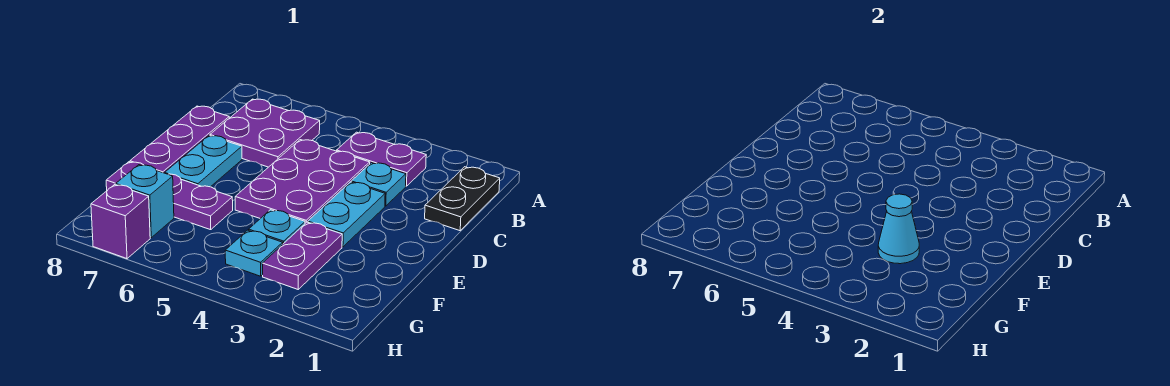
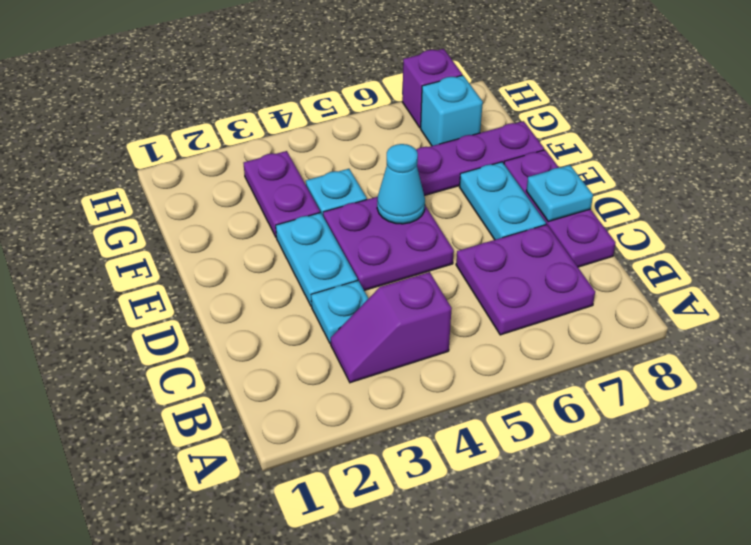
black plate B1:C1 level 1 -> none
purple plate B3:B4 level 1 -> purple slope B3:B4 level 1 top 4
purple plate C4:E5 level 1 -> purple plate D4:E5 level 1
cyan cone F3 level 2 -> cyan cone E5 level 2
cyan plate G4 level 1 -> cyan plate D8 level 2

